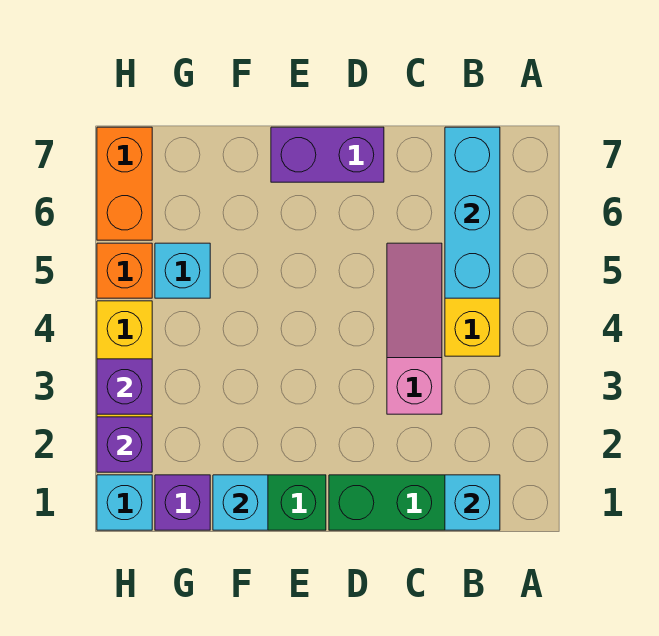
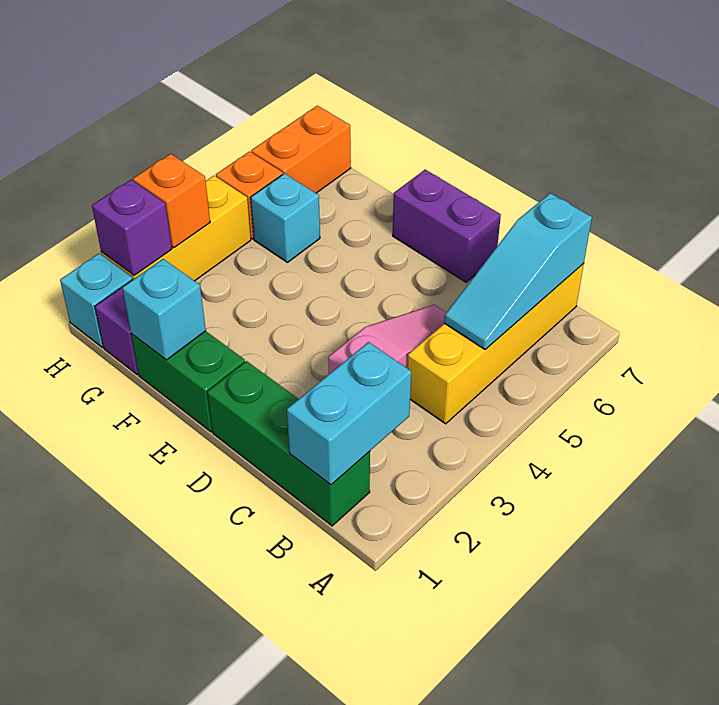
cyan brick B1 level 2 -> cyan brick B1:B2 level 2
cyan brick B5:B7 level 2 -> cyan slope B5:B7 level 2 top 7
purple brick H3 level 2 -> orange brick H3 level 2

